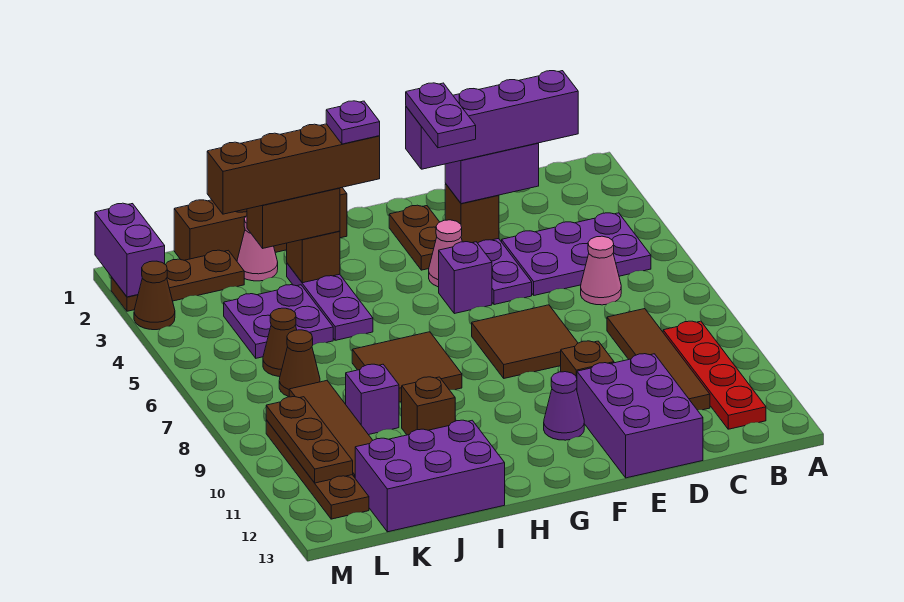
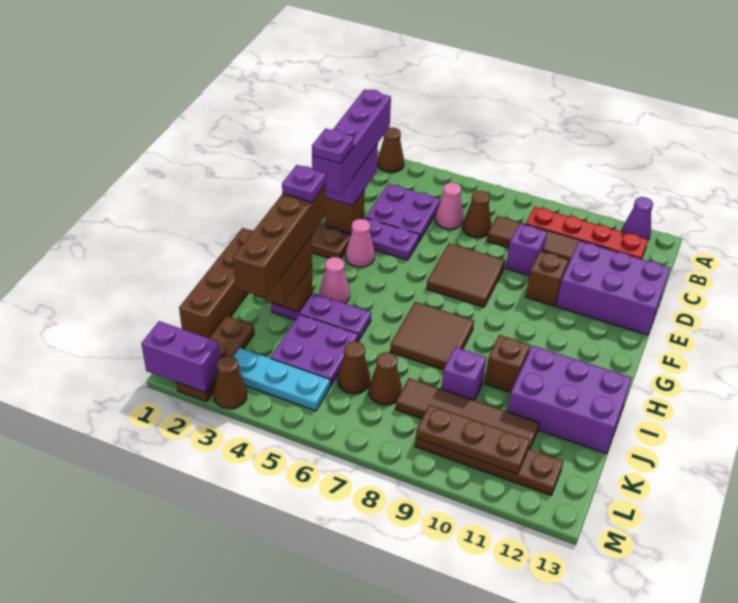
none -> brown cone A3 level 1
purple plate B4:D5 level 1 -> purple plate C4:D5 level 1
none -> brown cone C7 level 1
purple plate F3:F4 level 5 -> purple plate F3 level 5
purple brick F5 level 1 -> purple brick D9 level 1
purple cone F11 level 1 -> purple cone A12 level 1
purple brick I12:K13 level 1 -> purple brick I11:J13 level 1
pink cone J2 level 1 -> pink cone H4 level 1
none -> cyan plate L3:L5 level 1

